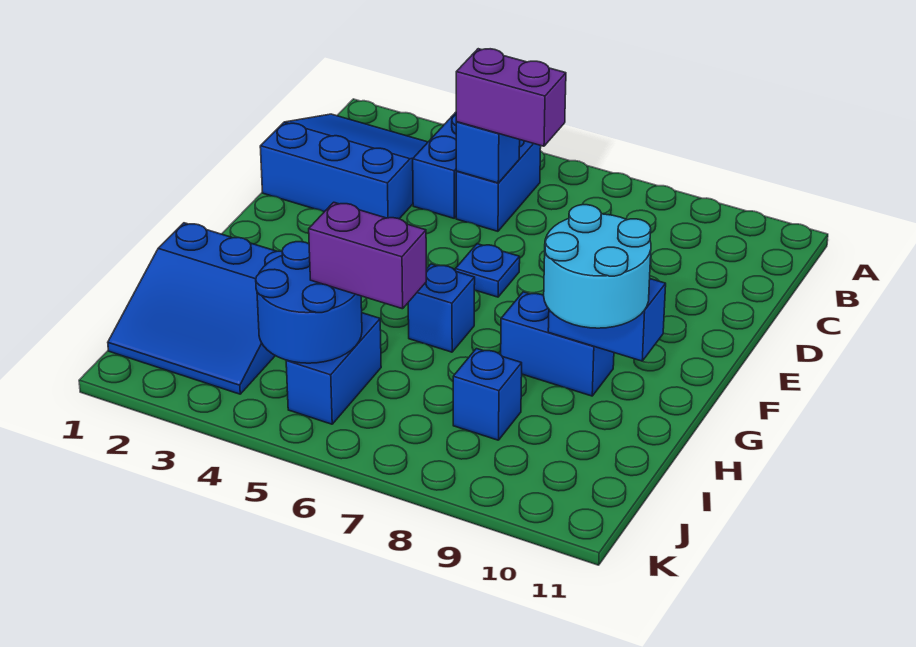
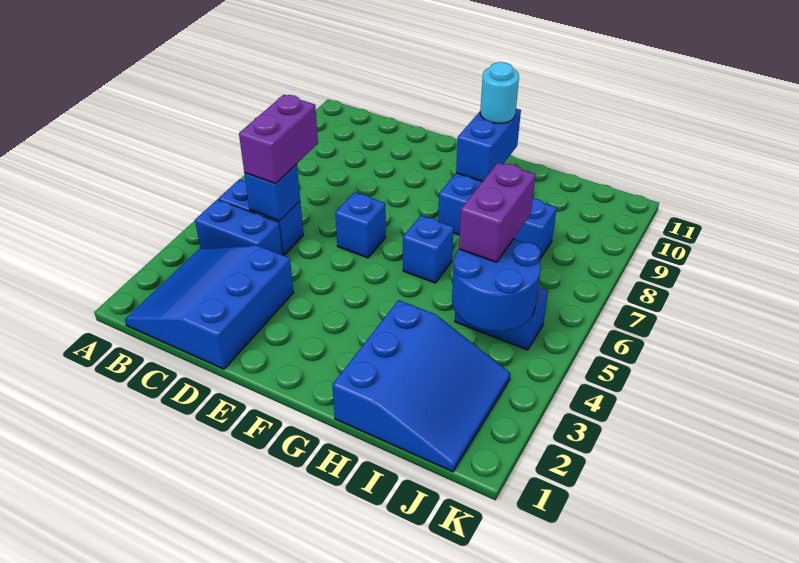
blue plate E6 level 1 -> blue brick E6 level 1
cyan round brick G9:H10 level 3 -> cyan round brick G10 level 3

